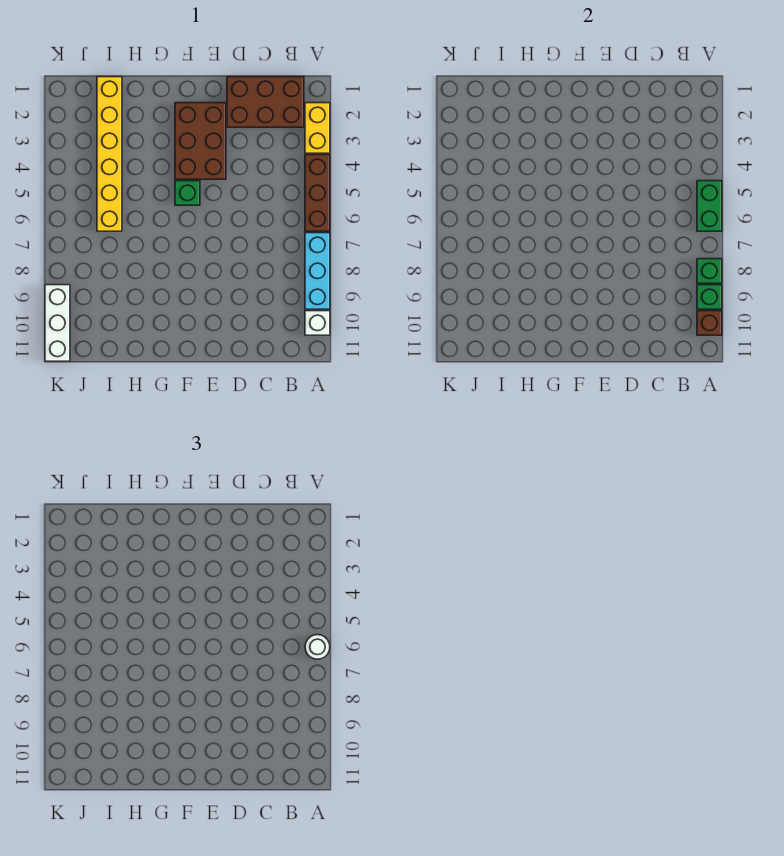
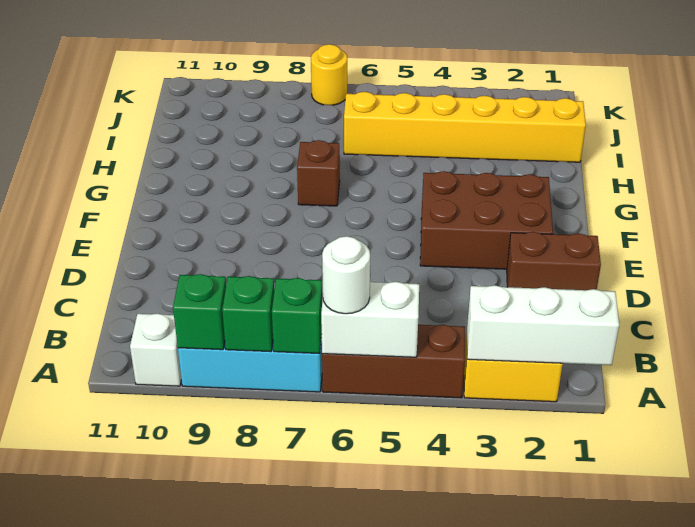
green brick A5:A6 level 2 -> white brick A5:A6 level 2
brown brick A10 level 2 -> brown brick G7 level 1
brown brick B1:D2 level 1 -> brown brick D1:D2 level 1
green brick F5 level 1 -> green brick A7 level 2
none -> yellow round brick K7 level 1
white brick K9:K11 level 1 -> white brick A1:A3 level 2

